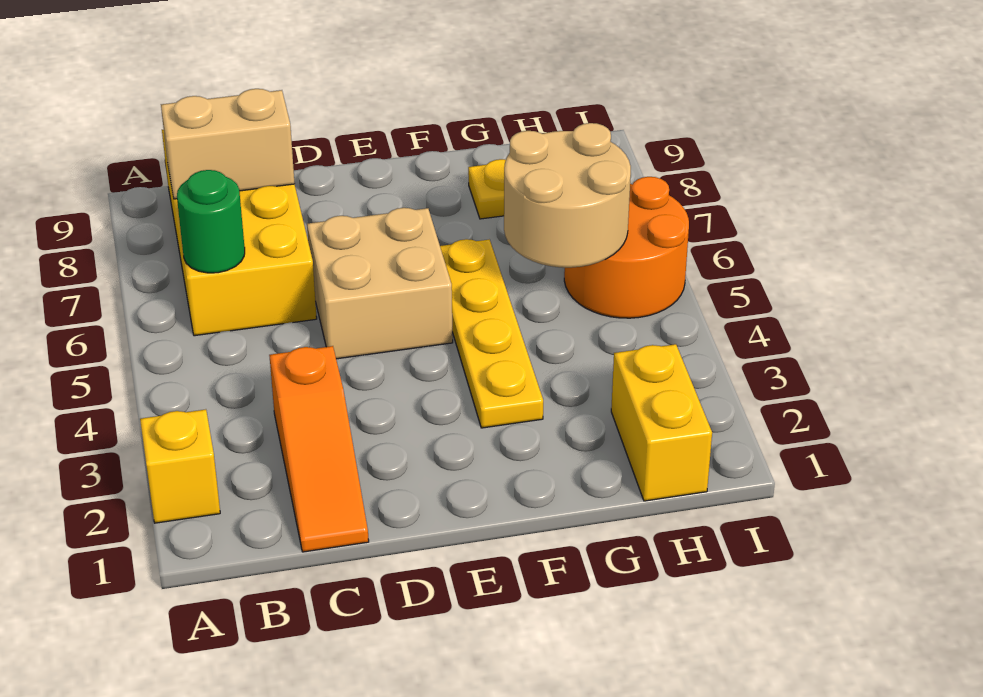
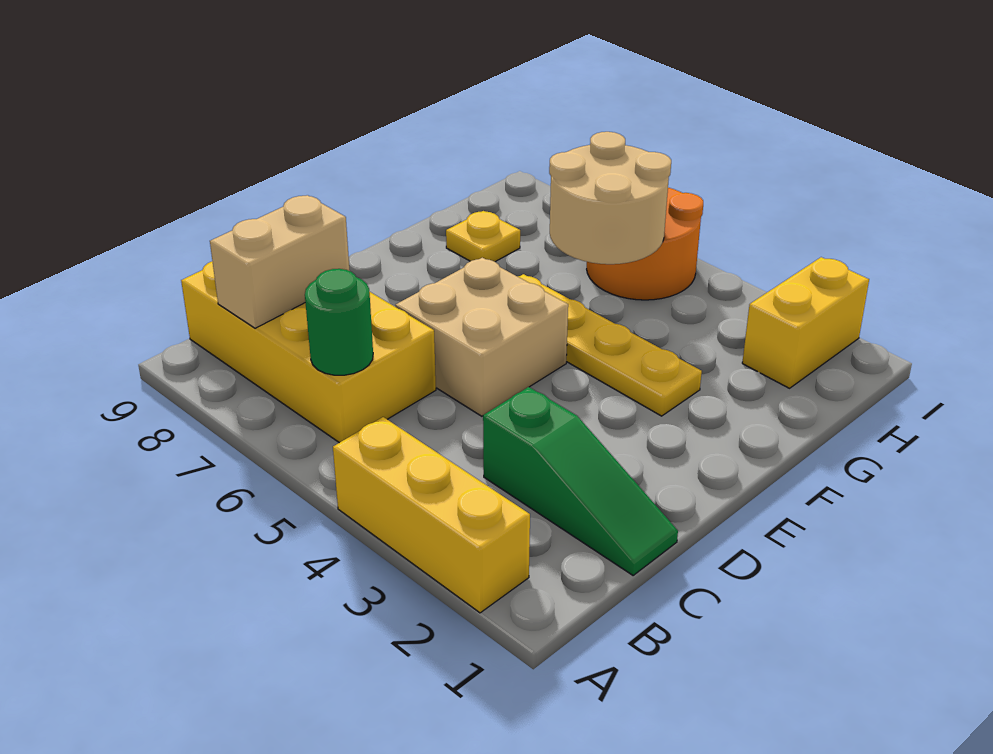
yellow brick A2 level 1 -> yellow brick A2:A4 level 1
orange slope C1:C3 level 1 top 3 -> green slope C1:C3 level 1 top 3
yellow brick H1:H2 level 1 -> yellow brick H2:I2 level 1

